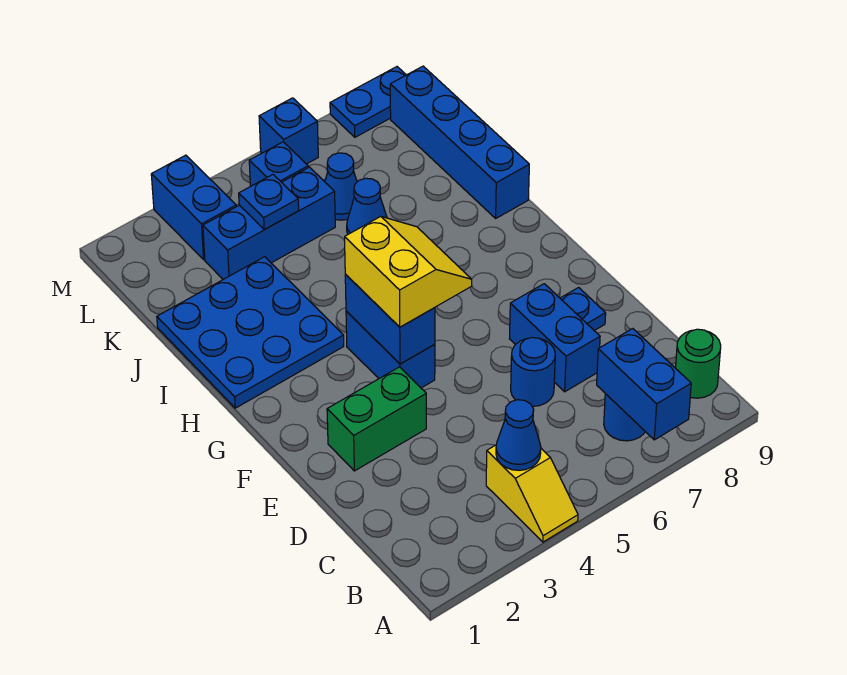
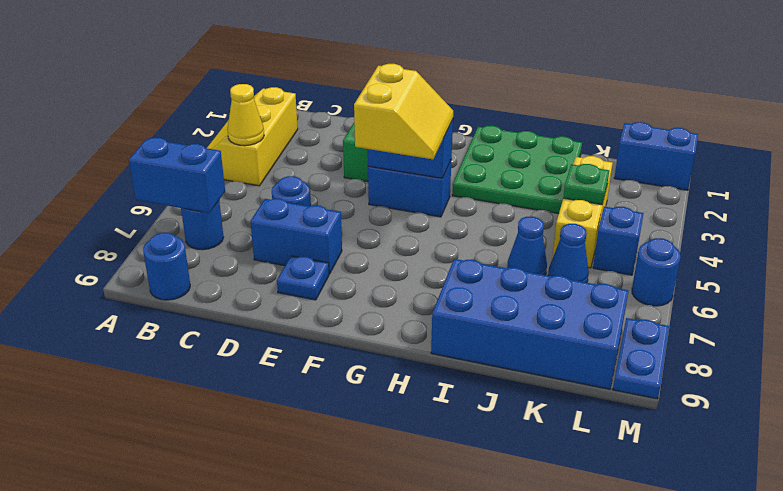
yellow slope A4:B4 level 1 top B -> yellow slope A2:B4 level 1 top B
blue cone B4 level 2 -> yellow cone B4 level 2
green round brick B9 level 1 -> blue round brick B9 level 1
yellow slope F4:G5 level 3 top 4 -> yellow slope F4:G5 level 3 top F
blue plate H1:J3 level 1 -> green plate H1:J3 level 1
blue brick I9:L9 level 1 -> blue brick I8:L9 level 1
blue brick K3:K5 level 1 -> yellow brick K3:K5 level 1
blue plate K4 level 2 -> green plate K4 level 2
blue brick L3:M3 level 1 -> blue brick L1:M1 level 1
blue brick M6 level 1 -> blue round brick M6 level 1

